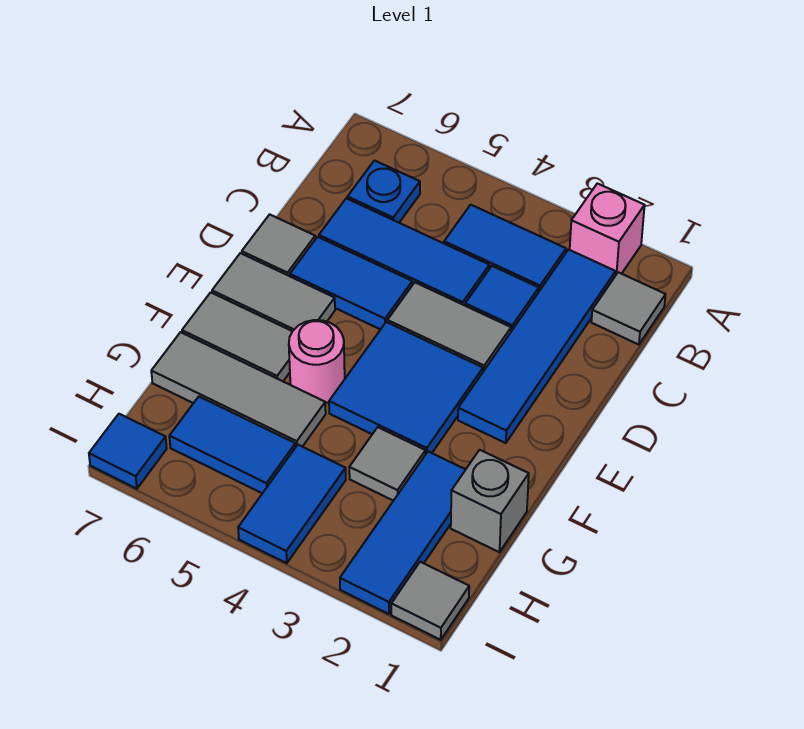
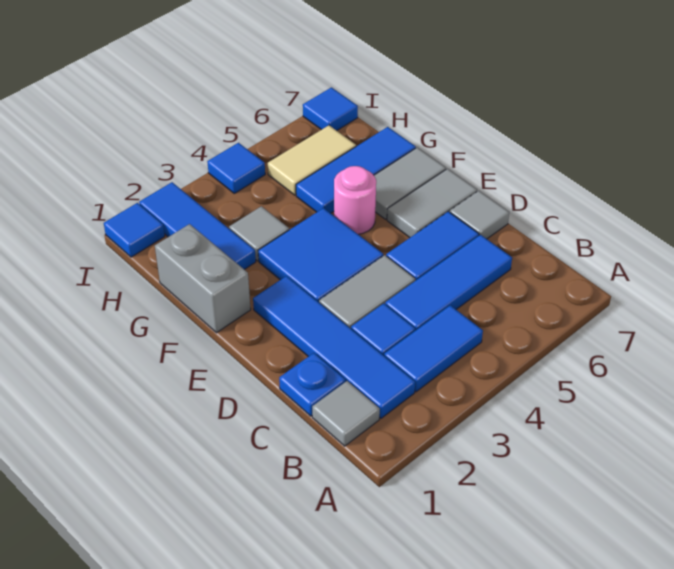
pink brick A2 level 1 -> none
blue plate B6 level 1 -> blue plate C1 level 1
grey brick G1 level 1 -> grey brick F1:G1 level 1
grey tile G5:G7 level 1 -> blue tile G5:G7 level 1
blue tile H4:I4 level 1 -> blue tile I4 level 1
blue tile H5:H6 level 1 -> tan tile H5:H6 level 1
grey tile I1 level 1 -> blue tile I1 level 1

